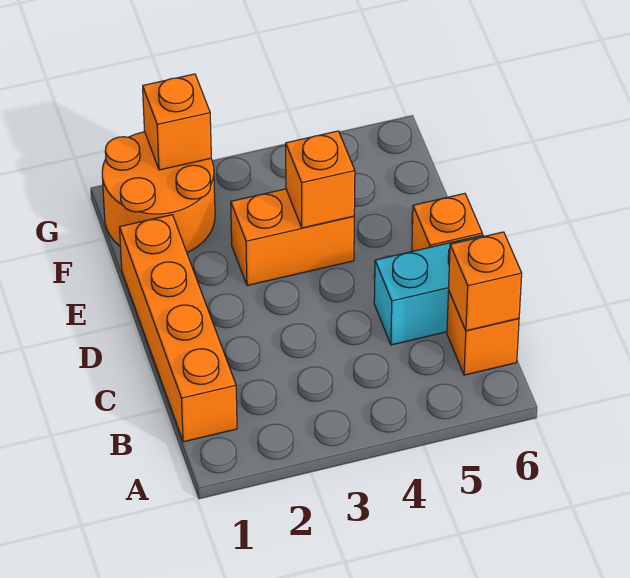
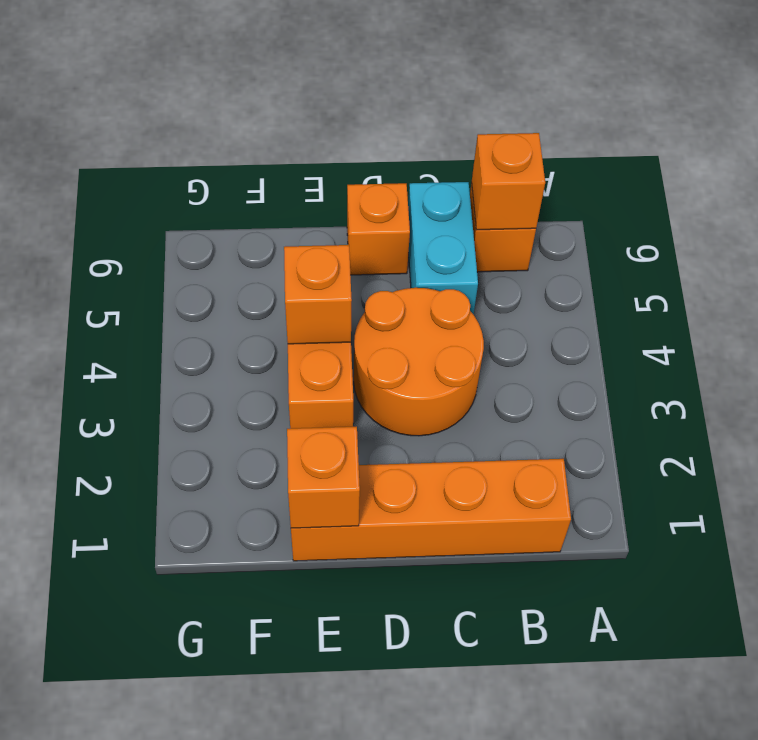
orange round brick F1:G2 level 1 -> orange round brick C3:D4 level 1
orange brick G2 level 2 -> orange brick E1 level 2

